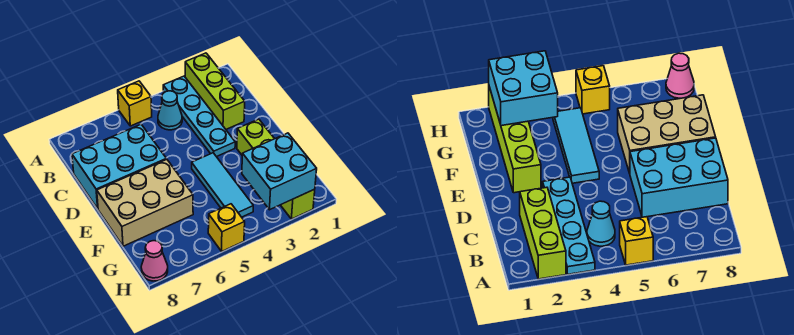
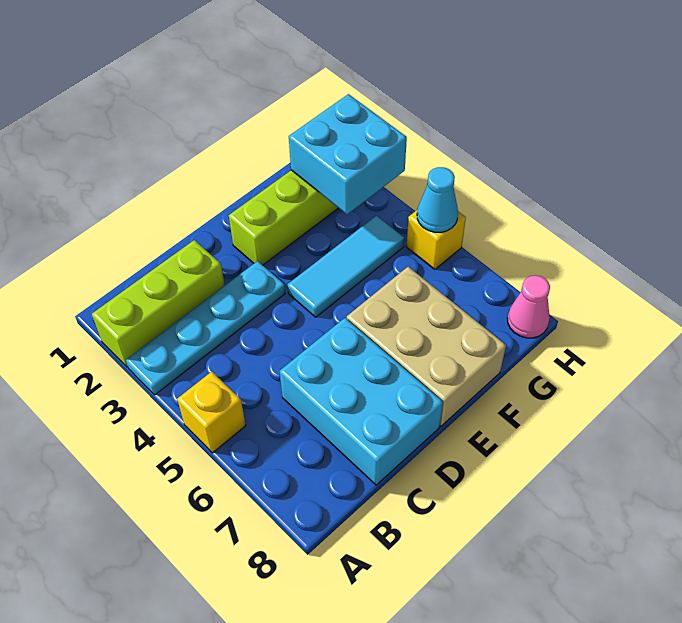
cyan cone B4 level 1 -> cyan cone H5 level 2

